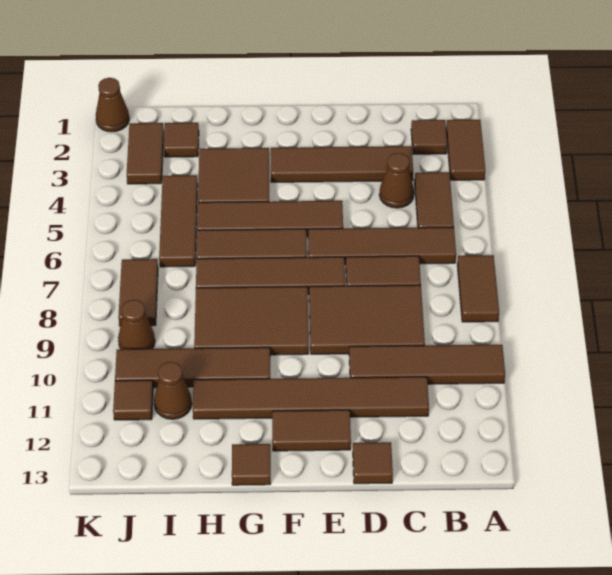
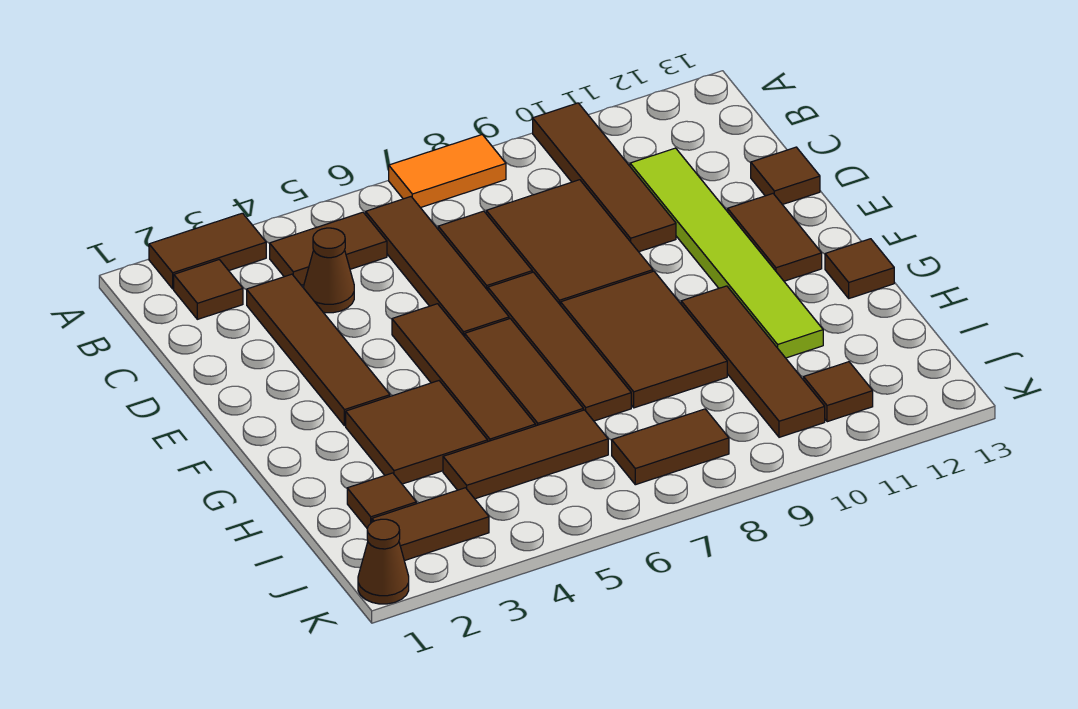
brown tile A7:A8 level 1 -> orange tile A7:A8 level 1
brown tile C11:H11 level 1 -> lime tile C11:H11 level 1
brown cone I11 level 1 -> none
brown cone J9 level 1 -> none

